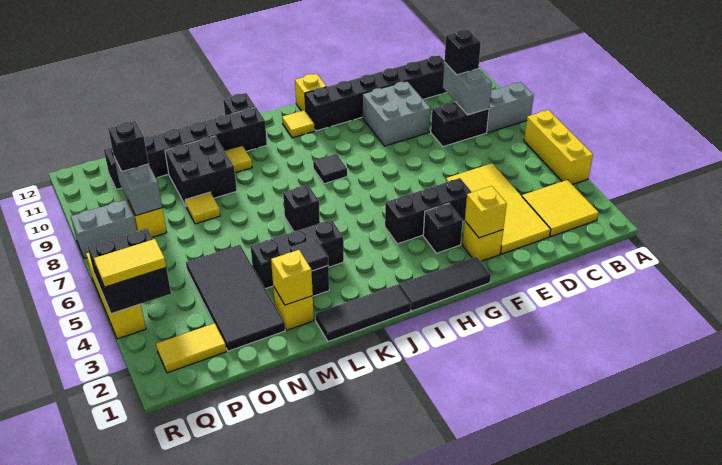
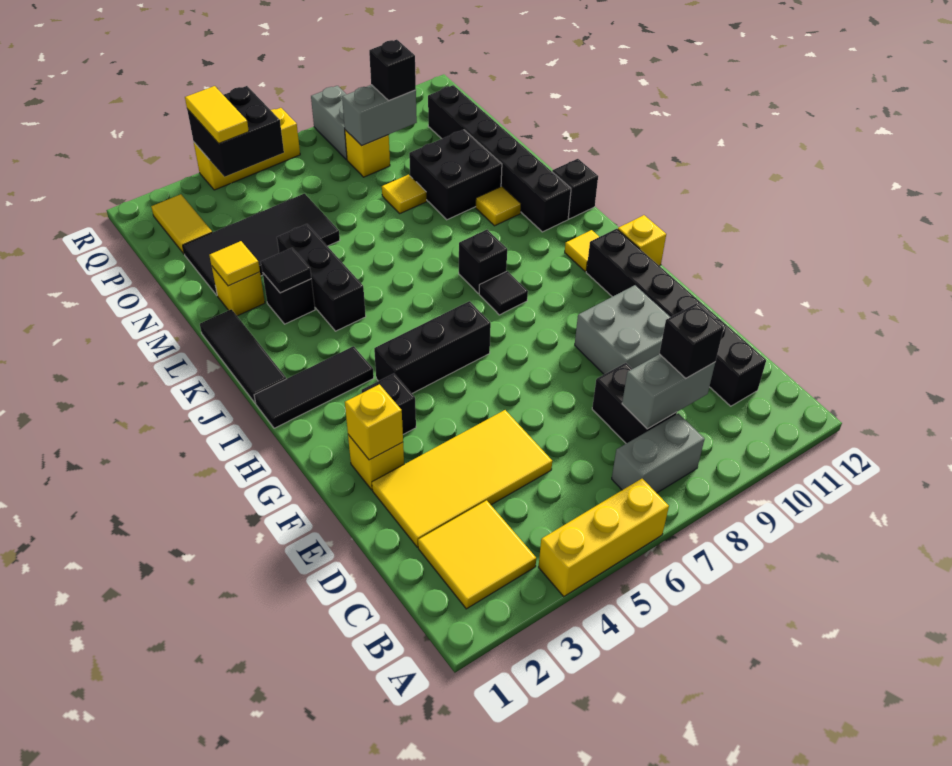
grey brick A8:B8 level 1 -> grey brick B7:B8 level 1
black brick F4:H4 level 1 -> black brick H4:H6 level 1
black tile G1:I1 level 1 -> black tile I1:I3 level 1
black brick K6 level 1 -> black brick J8 level 1
yellow brick M2 level 2 -> yellow tile M2 level 2

